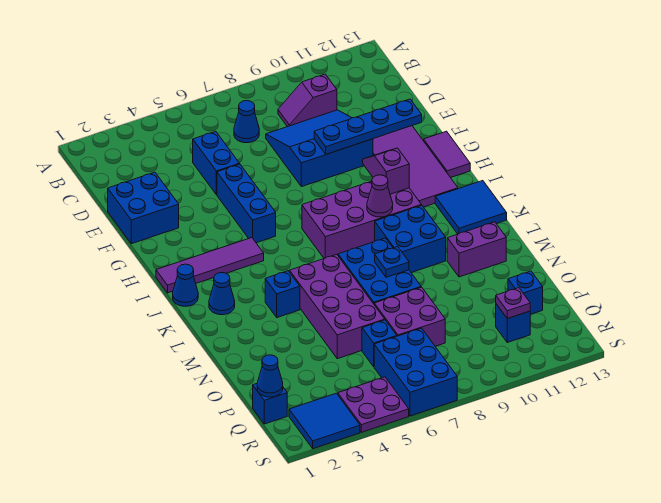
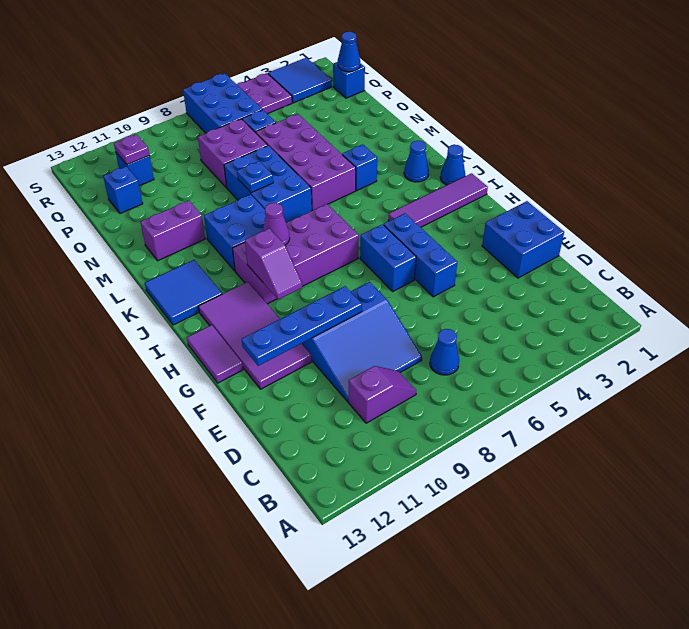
blue brick D5:E5 level 1 -> blue brick G6:H6 level 1

